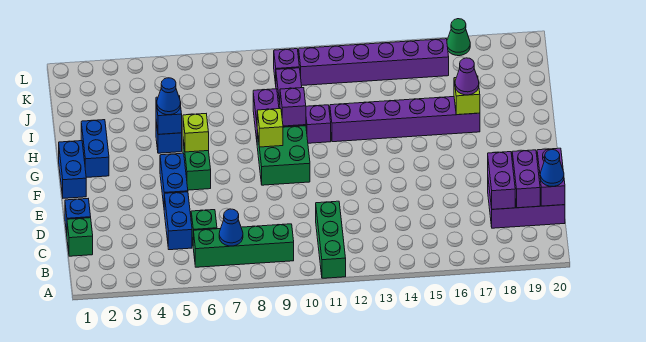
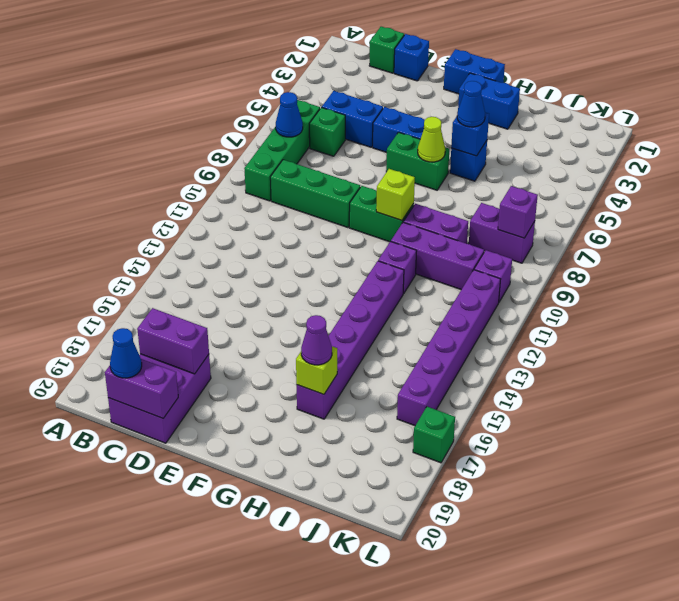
green brick A11:C11 level 1 -> green brick C9:E9 level 1
purple brick C19:D19 level 2 -> purple brick J8:K8 level 1
green brick F9:G10 level 1 -> green brick F9:G9 level 1
lime brick G6 level 2 -> lime cone G6 level 2
purple brick H10 level 2 -> purple brick K8 level 2
green cone L17 level 1 -> green brick L17 level 1

